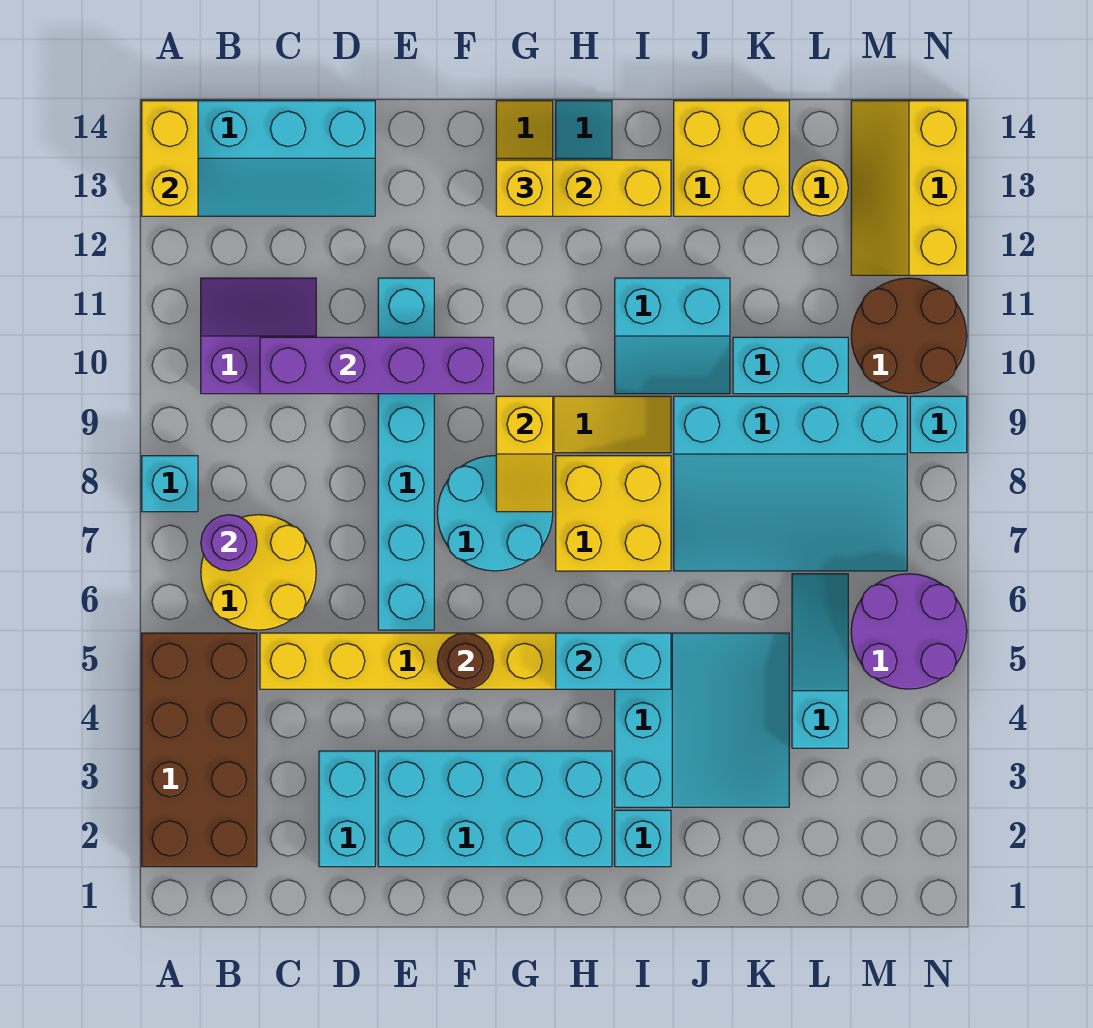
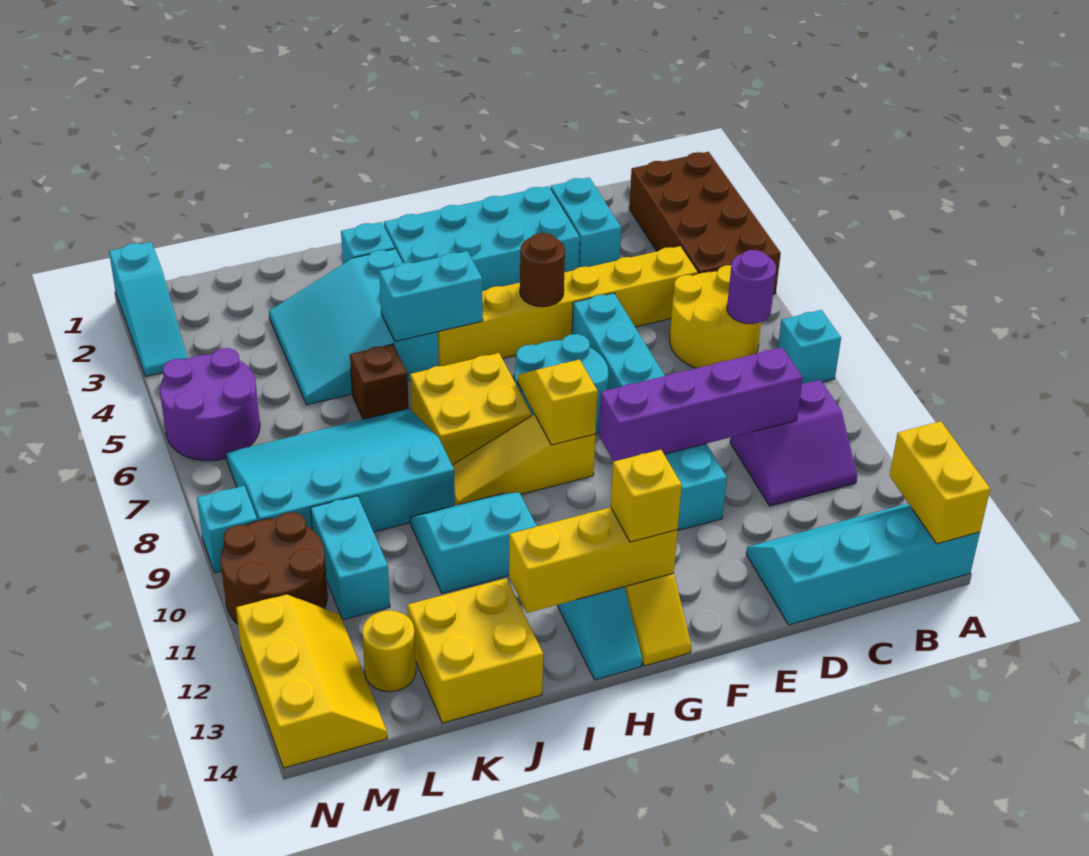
none -> brown brick J6 level 1
cyan brick K10:L10 level 1 -> cyan brick L10:L11 level 1
cyan slope L4:L6 level 1 top 4 -> cyan slope N1:N3 level 1 top 1

